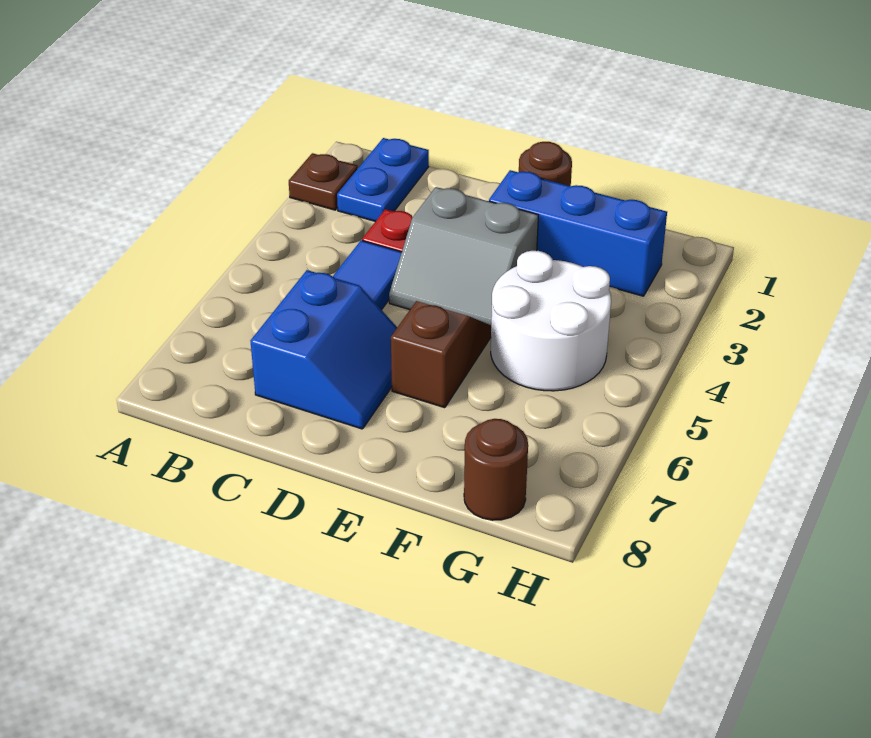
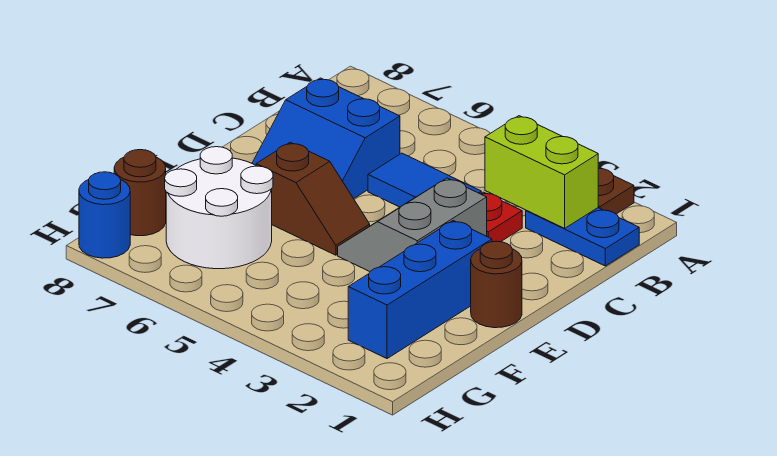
none -> lime brick B2:B3 level 2
white round brick F4:G5 level 1 -> white round brick F6:G7 level 1
none -> blue round brick H8 level 1

